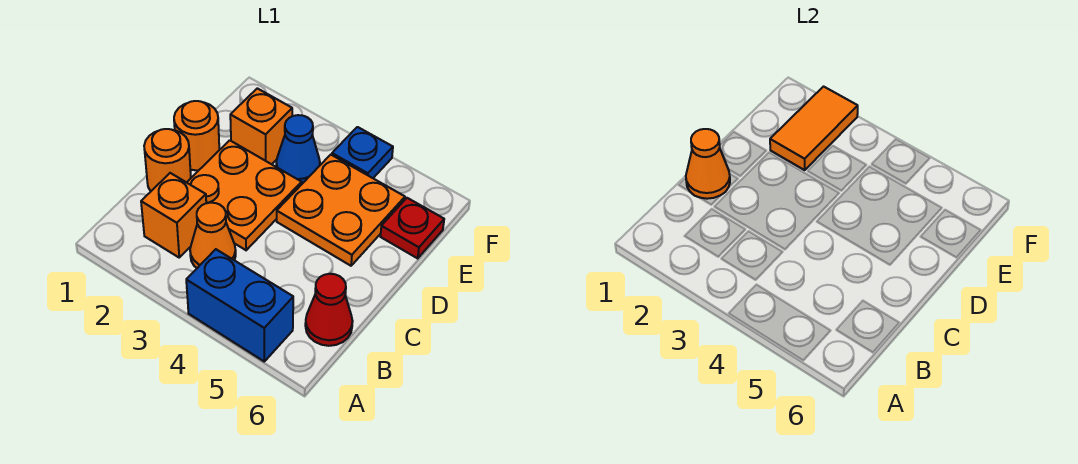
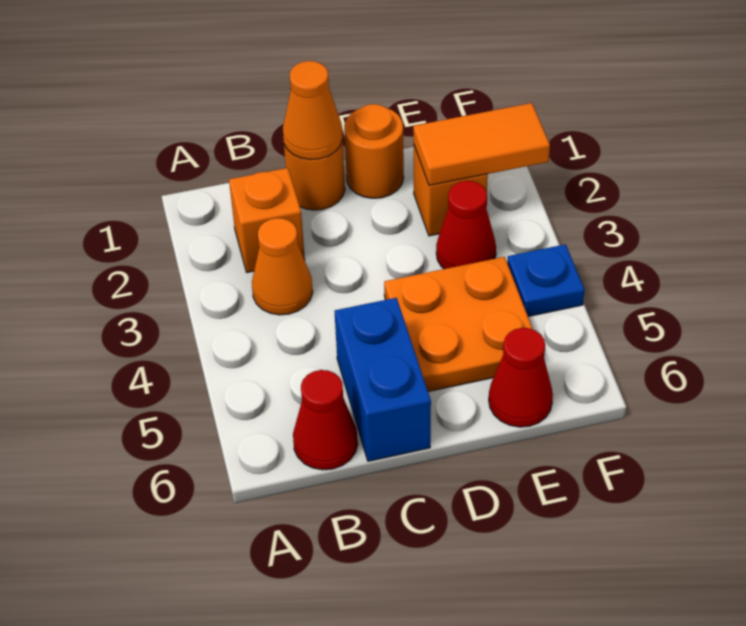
blue brick A4:A5 level 1 -> blue brick C5:C6 level 1
orange plate C2:D3 level 1 -> none
blue cone E3 level 1 -> red cone E3 level 1
red plate E6 level 1 -> red cone E6 level 1

